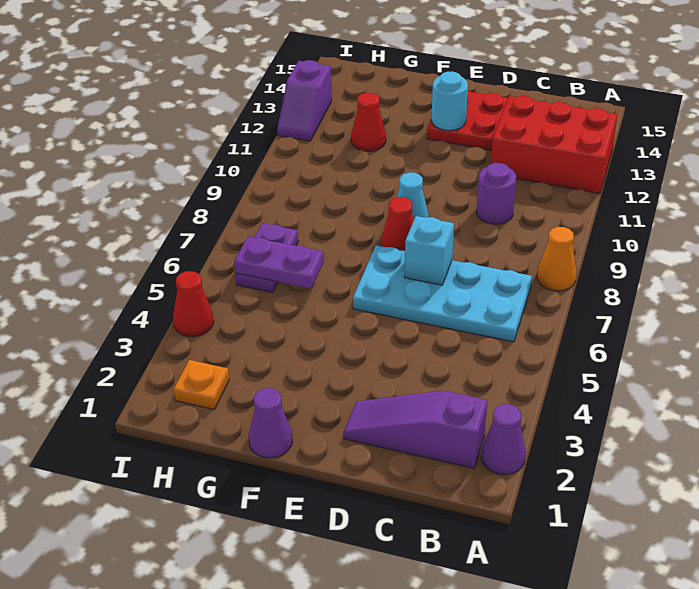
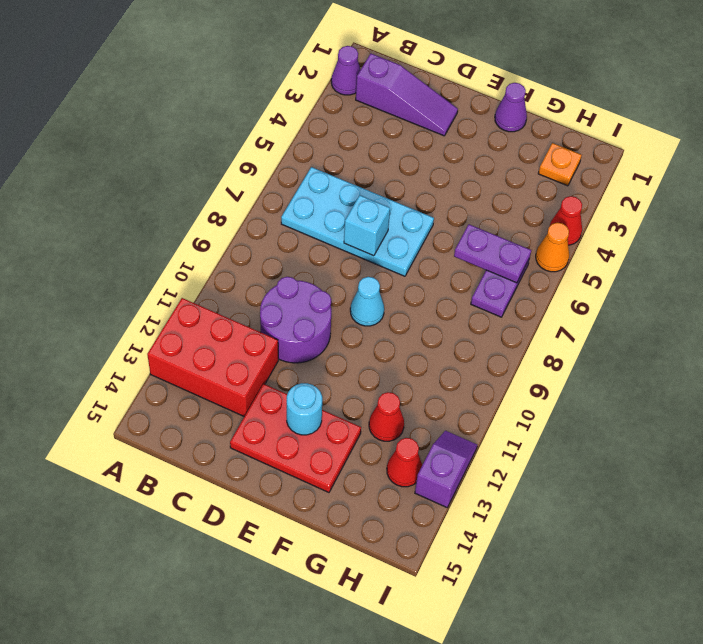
orange cone A8 level 1 -> orange cone I5 level 1
purple round brick C10 level 1 -> purple round brick C10:D11 level 1
red plate D13:E14 level 1 -> red plate D13:F14 level 1
red cone E8 level 1 -> red cone H13 level 1

